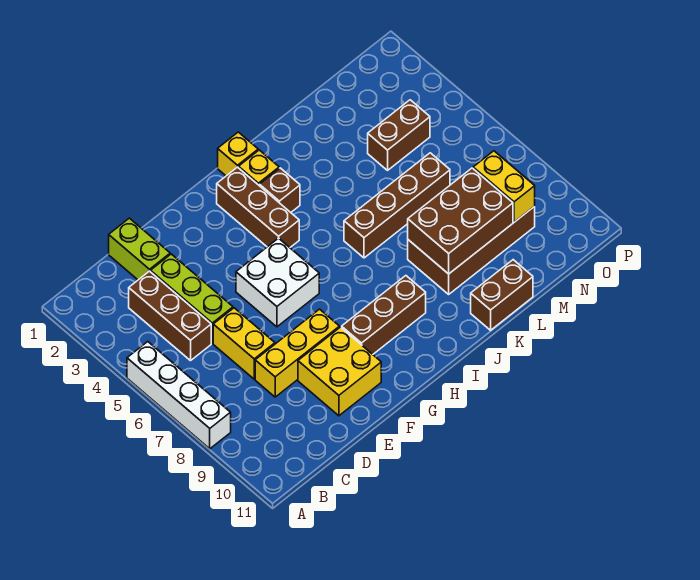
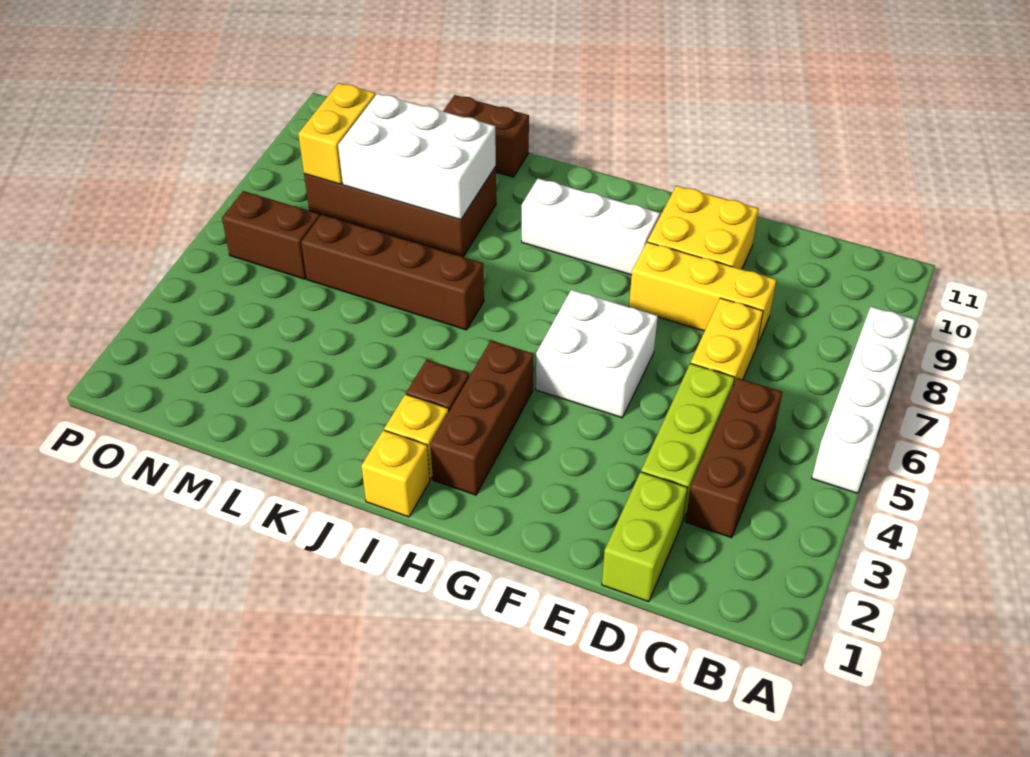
brown brick G9:I9 level 1 -> white brick G9:I9 level 1
brown brick K8:M9 level 2 -> white brick K8:M9 level 2
brown brick M4:N4 level 1 -> brown brick N6:O6 level 1

